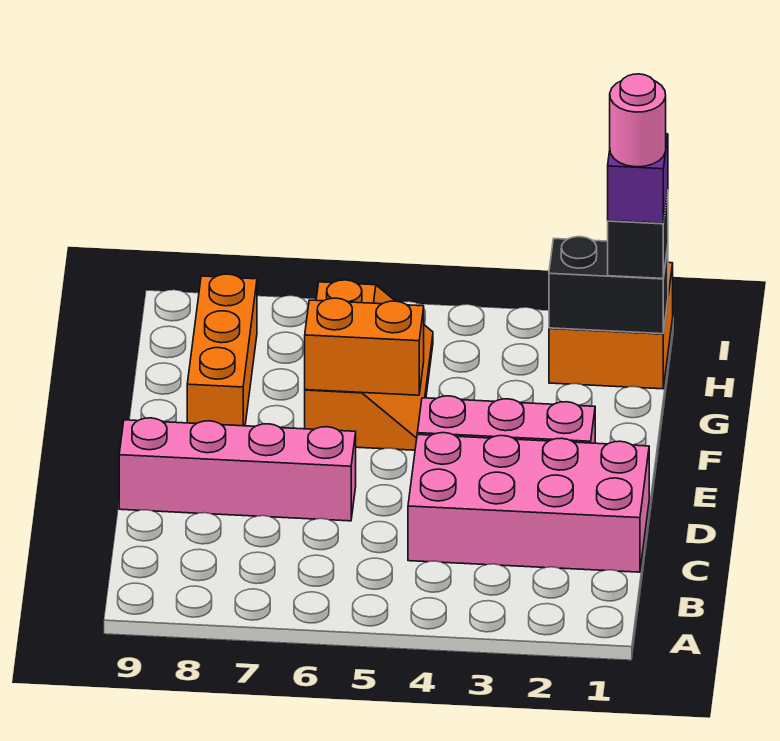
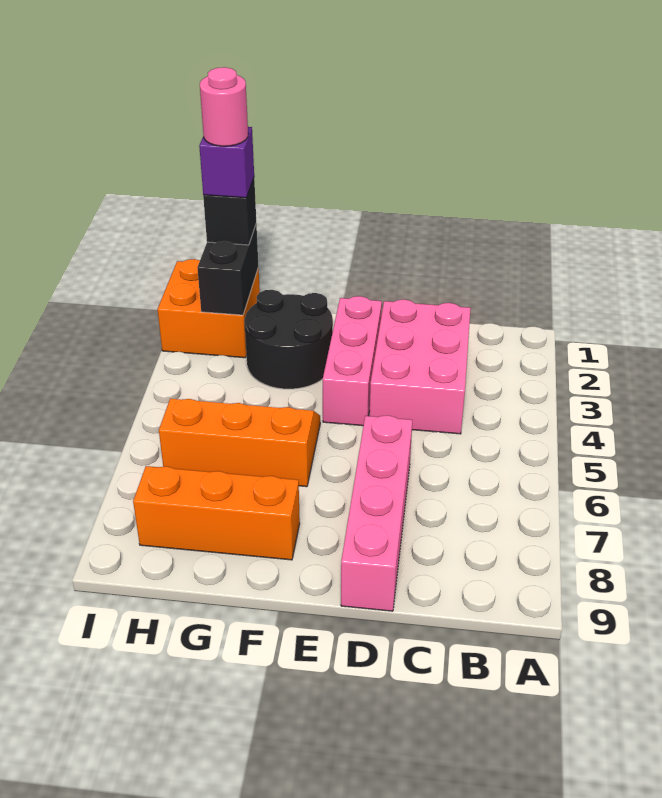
pink brick C1:D4 level 1 -> pink brick C2:D4 level 1
none -> black round brick F2:G3 level 1
orange brick F5:F6 level 2 -> none

